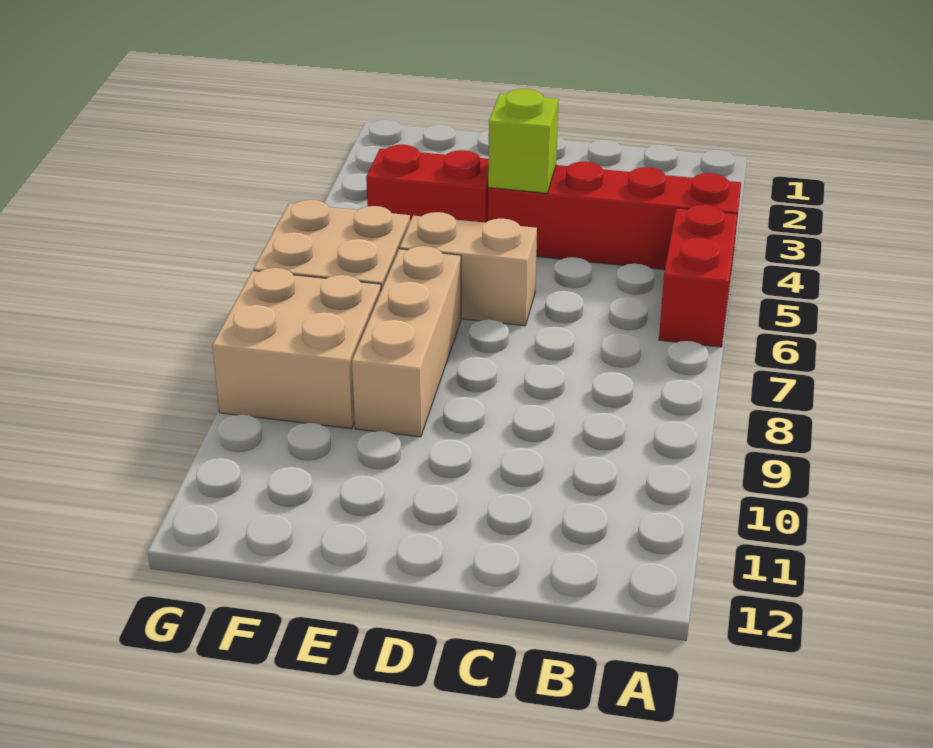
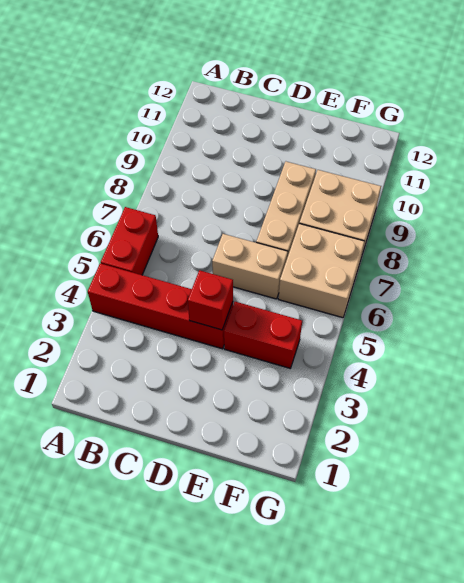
lime brick D4 level 2 -> red brick D4 level 2

